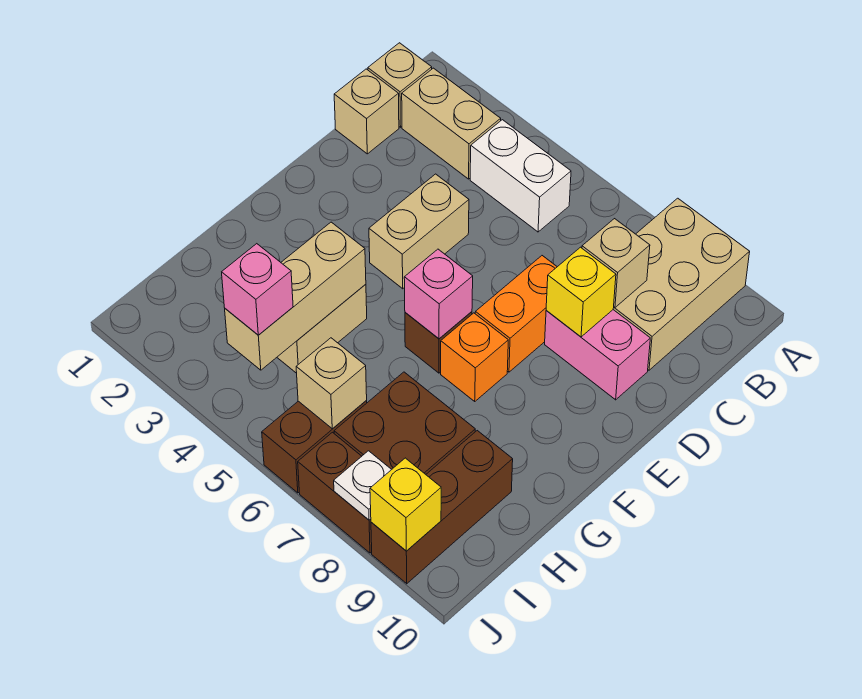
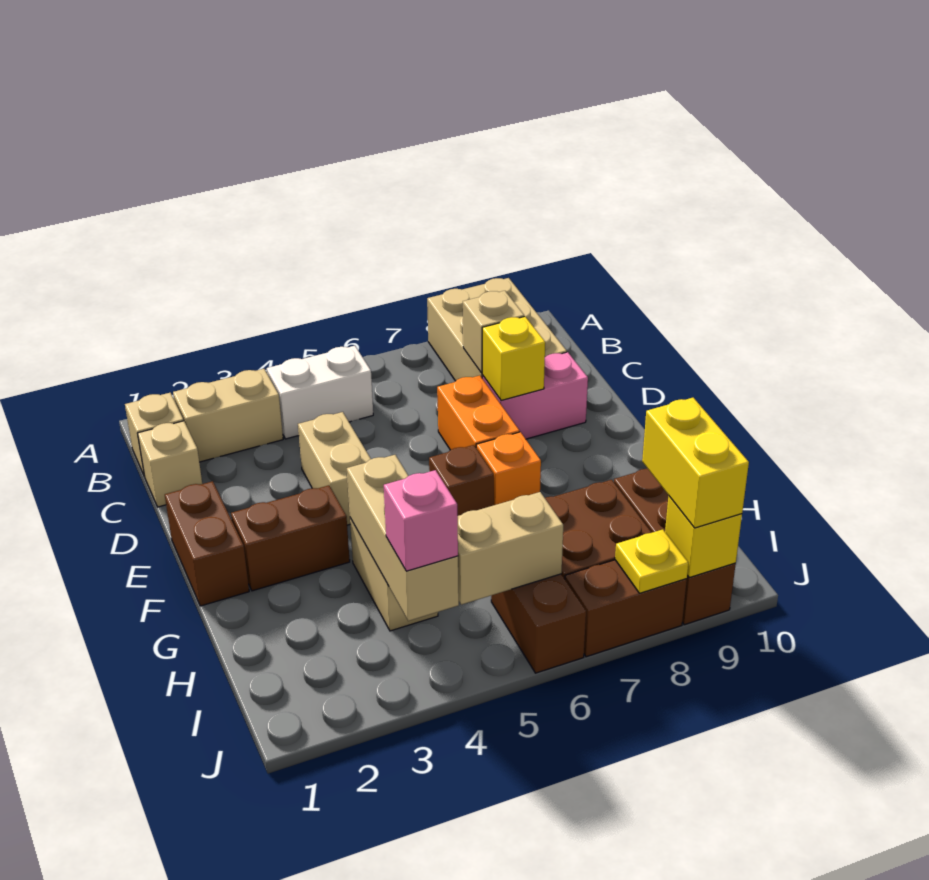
none -> brown brick E1:F1 level 1
none -> brown brick F2:F3 level 1
pink brick F6 level 2 -> none
tan brick I6 level 2 -> tan brick I5:I6 level 2
none -> yellow brick I9:J9 level 3
white plate J8 level 2 -> yellow plate J8 level 2

